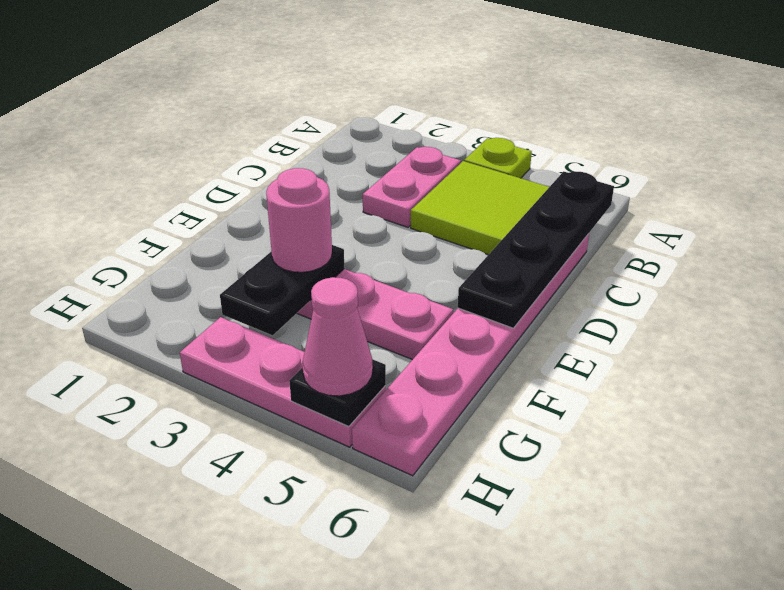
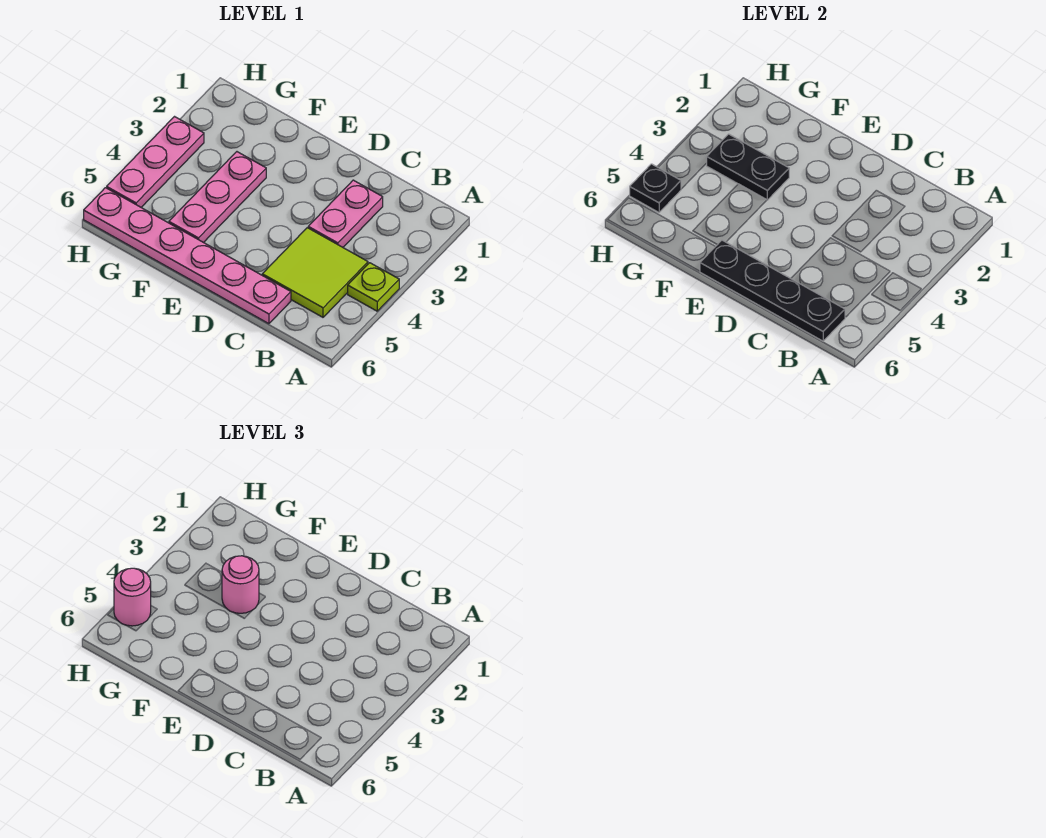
pink plate B3:C3 level 1 -> pink plate C2:C3 level 1
pink cone H5 level 3 -> pink round brick H5 level 3

